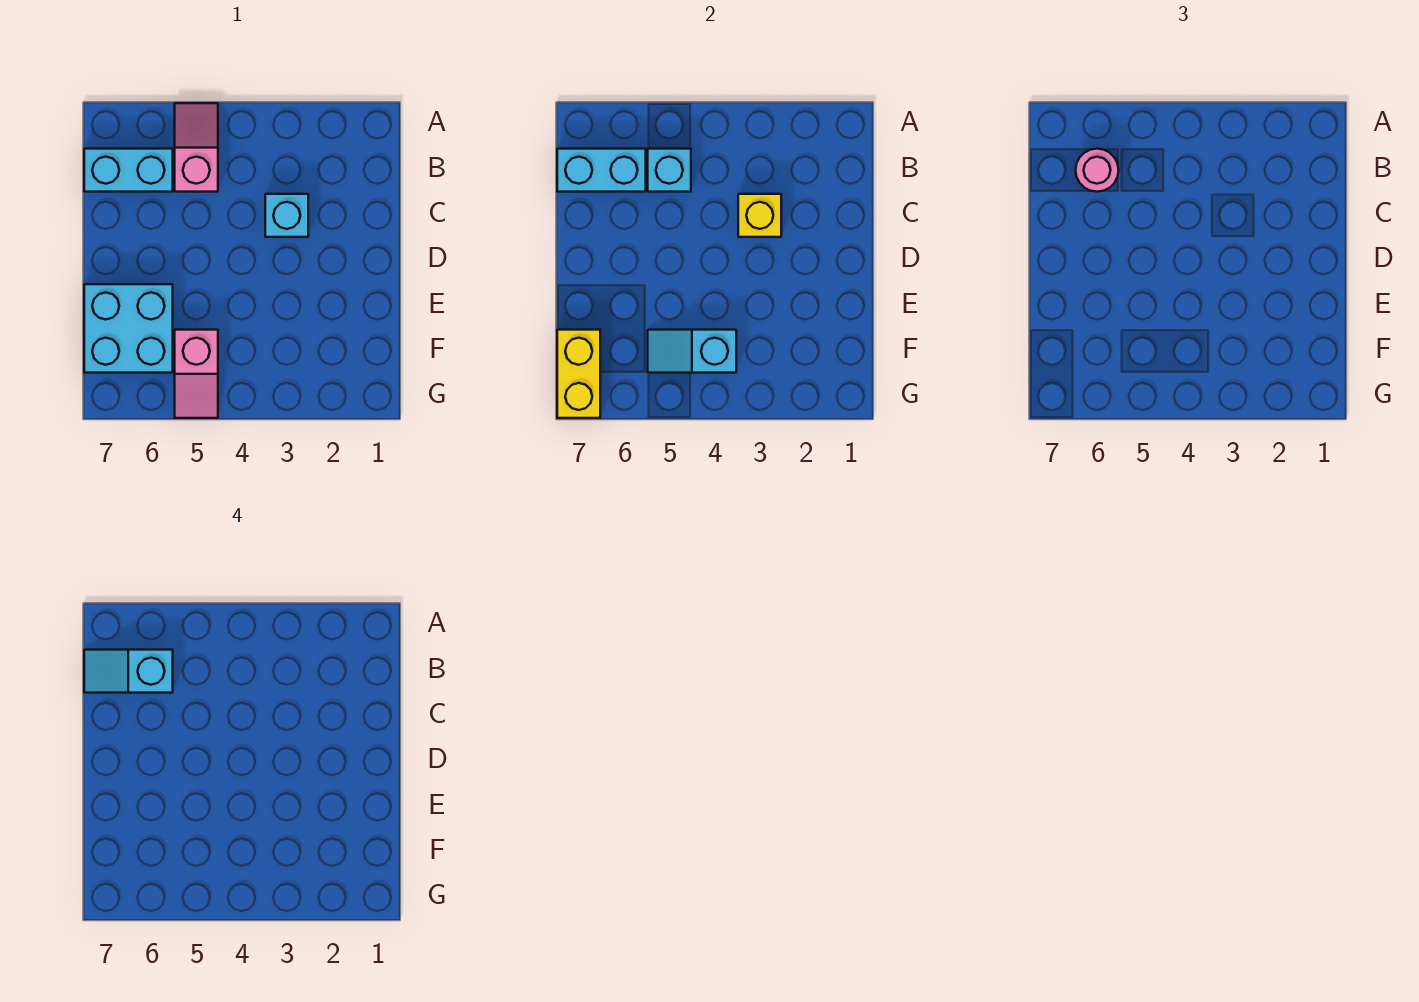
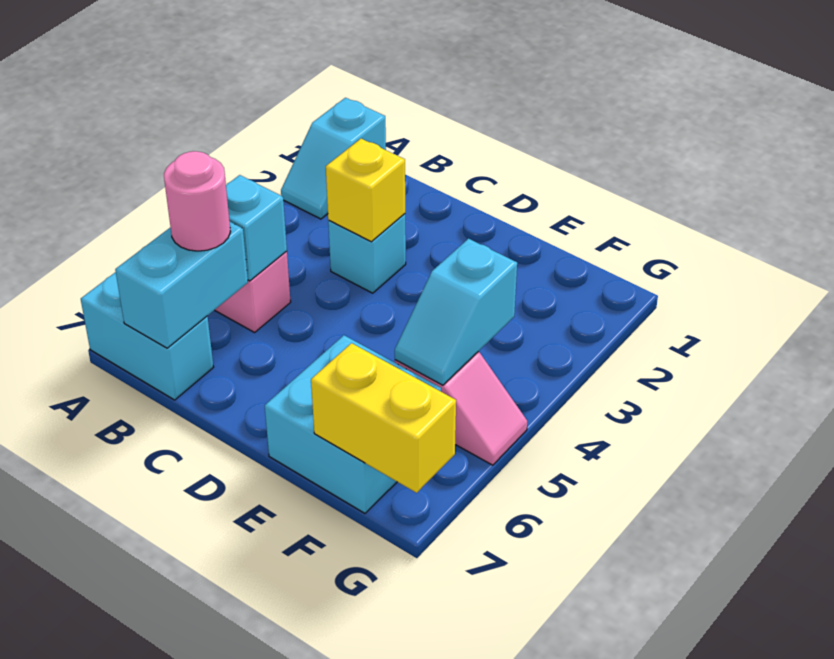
cyan brick B6:B7 level 1 -> cyan brick A7:B7 level 1
cyan slope B6:B7 level 4 top 6 -> cyan slope A1:A2 level 1 top 1

